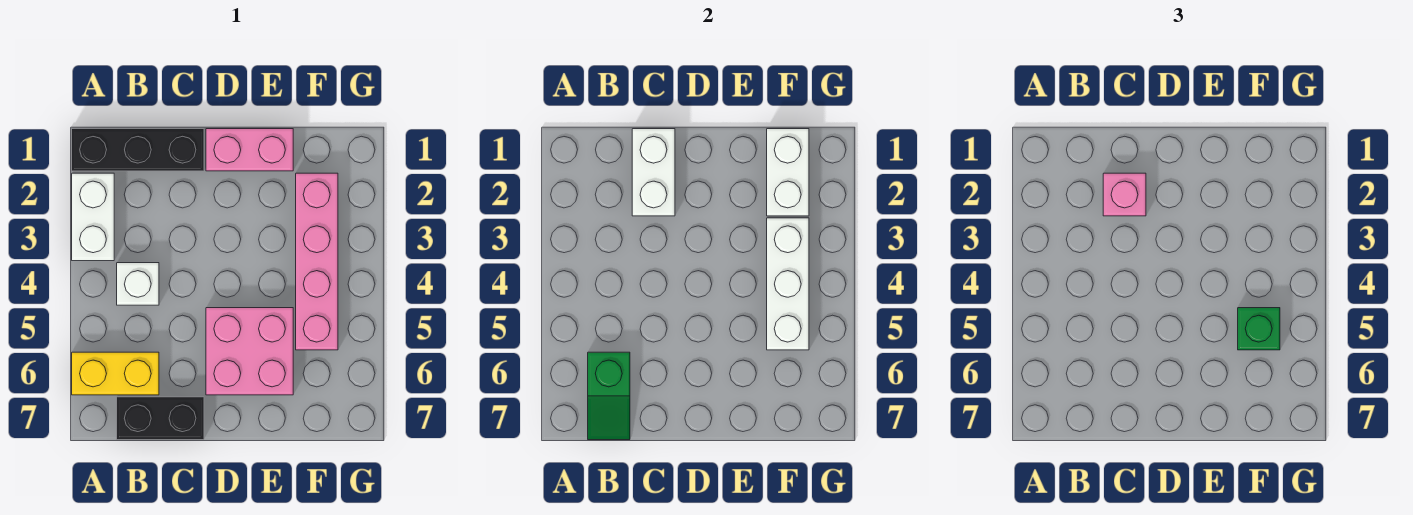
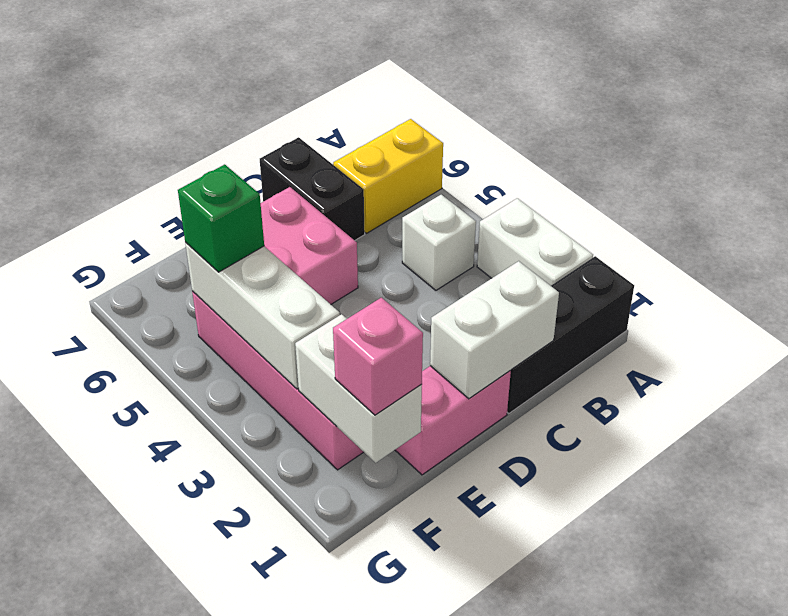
green slope B6:B7 level 2 top 6 -> none
black brick B7:C7 level 1 -> black brick C6:C7 level 1
white brick C1:C2 level 2 -> white brick C1:D1 level 2
pink brick C2 level 3 -> pink brick F1 level 3

